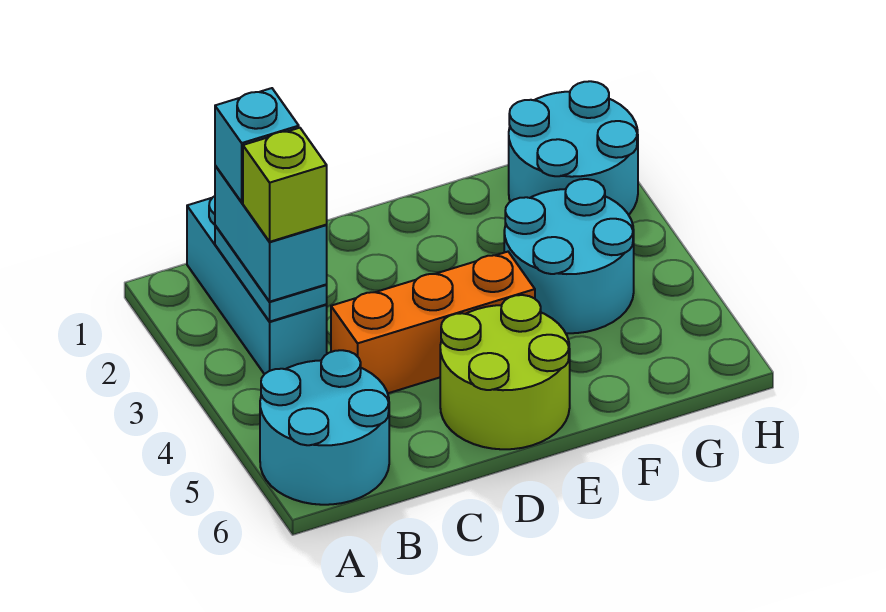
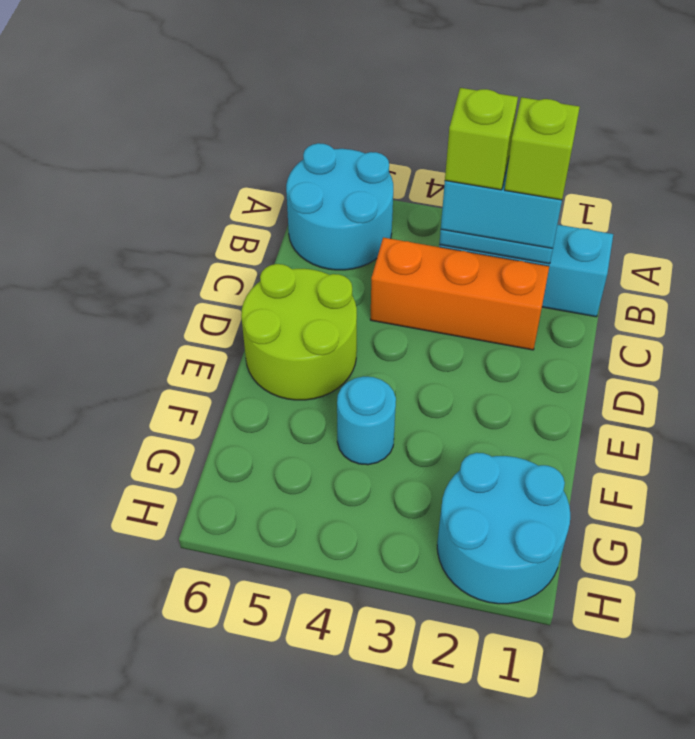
cyan brick B2 level 4 -> lime brick B2 level 4
orange brick C4:E4 level 1 -> orange brick C2:C4 level 1
cyan round brick F3:G4 level 1 -> cyan round brick F4 level 1

